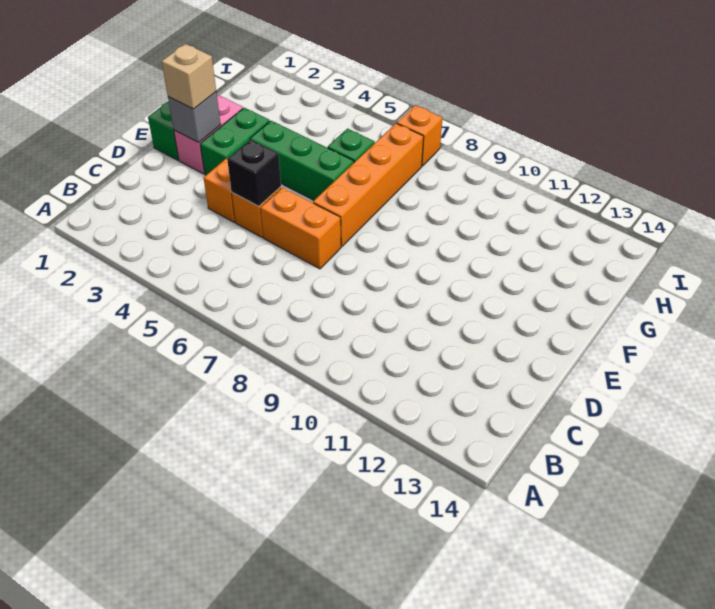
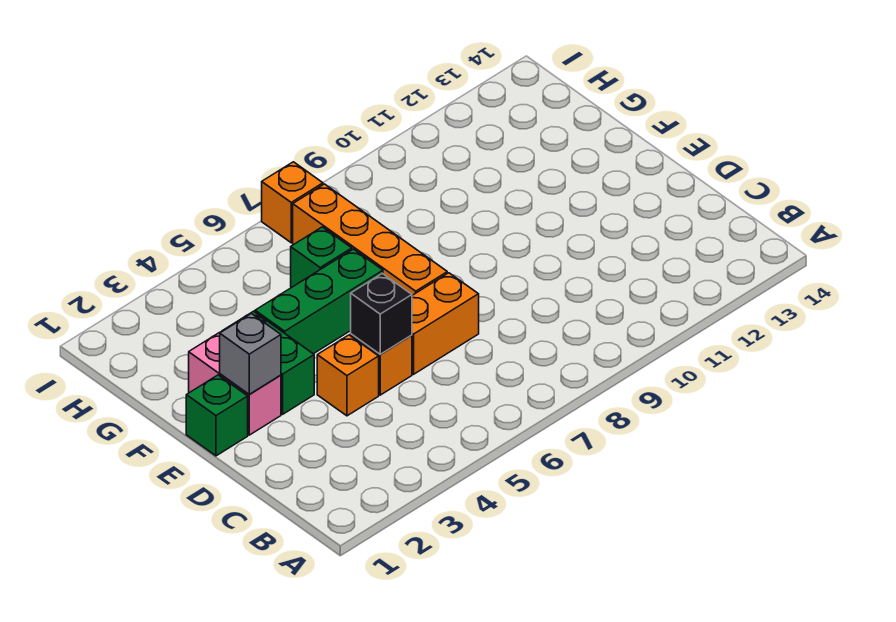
tan brick E2 level 3 -> none

